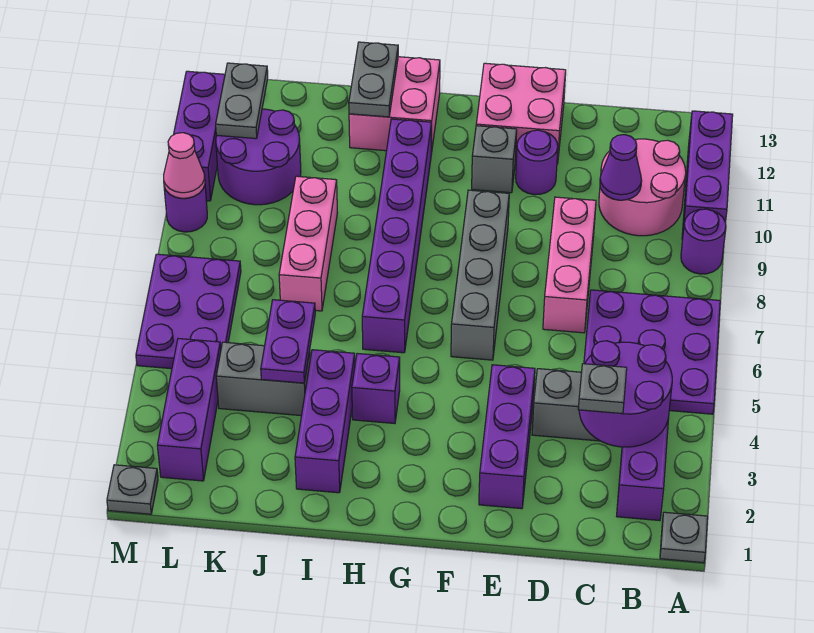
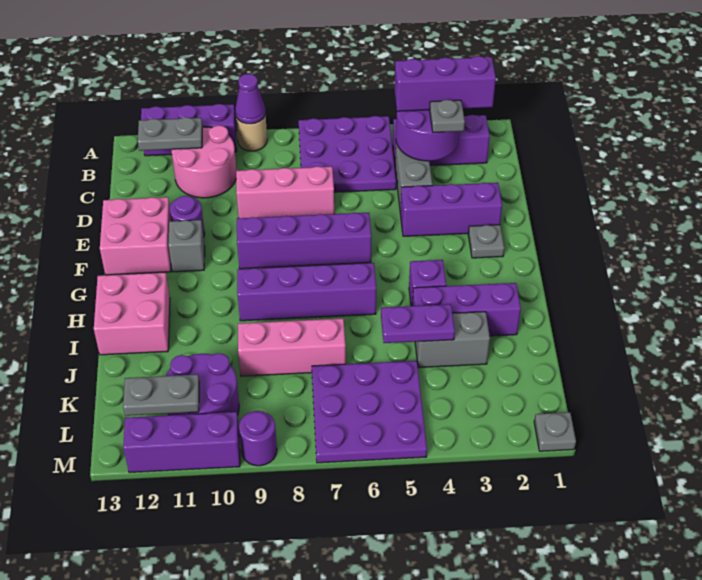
grey plate A1 level 1 -> grey plate F2 level 1
purple round brick A9 level 1 -> tan round brick A9 level 1
purple cone C10 level 2 -> purple cone A9 level 2
grey brick F6:F9 level 1 -> purple brick F6:F9 level 1
purple brick H6:H11 level 1 -> purple brick H6:H9 level 1
grey plate I12:I13 level 2 -> grey plate B11:B12 level 2
grey brick J4:K4 level 1 -> grey brick J3:J4 level 1
purple brick L2:L4 level 1 -> purple brick B2:B4 level 3
purple plate L5:M7 level 1 -> purple plate K5:M7 level 1
pink cone M9 level 2 -> none

